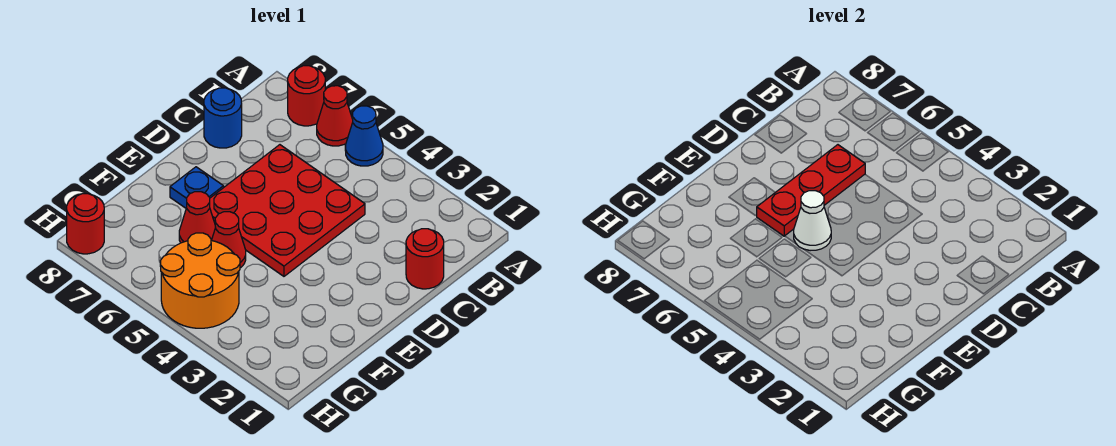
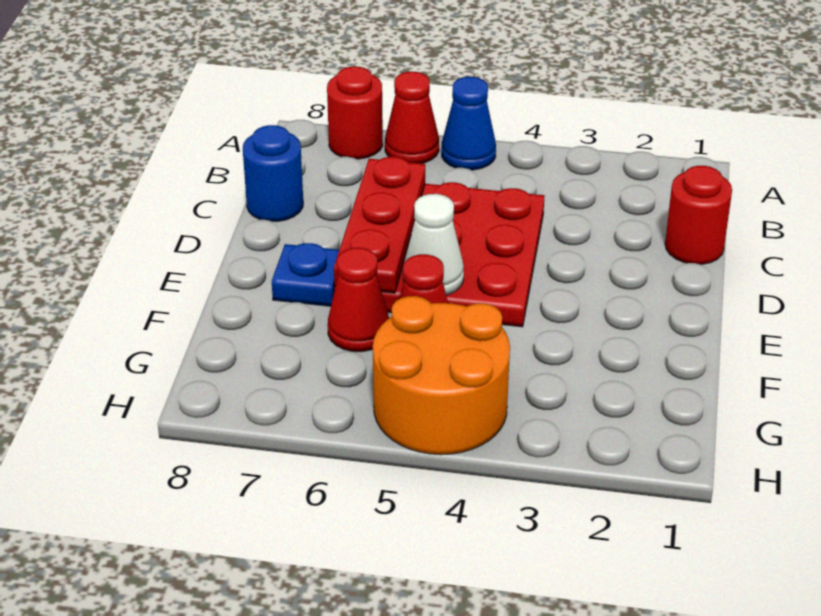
red round brick H8 level 1 -> none

